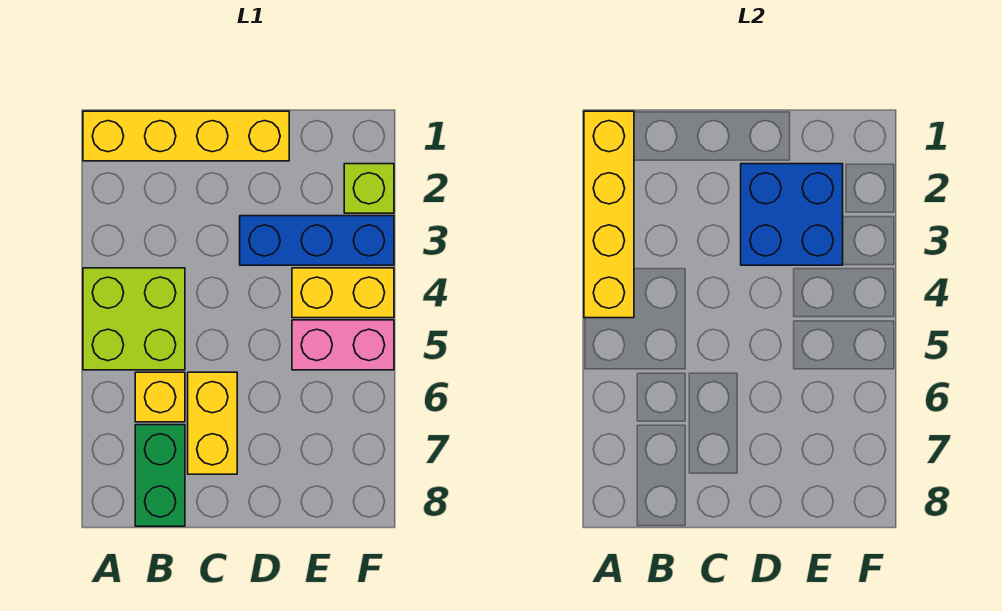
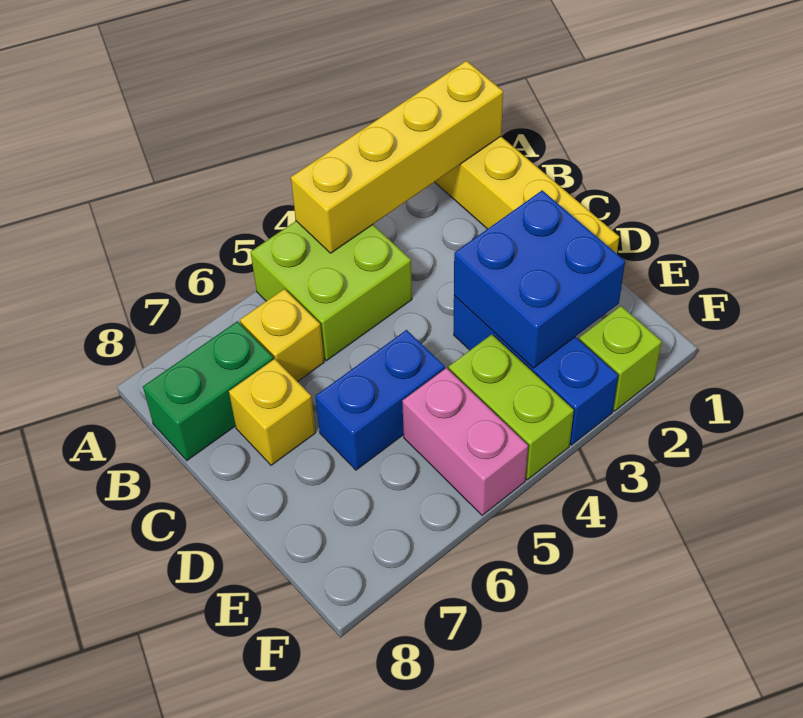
yellow brick C6:C7 level 1 -> yellow brick C7 level 1
none -> blue brick D5:D6 level 1
yellow brick E4:F4 level 1 -> lime brick E4:F4 level 1

